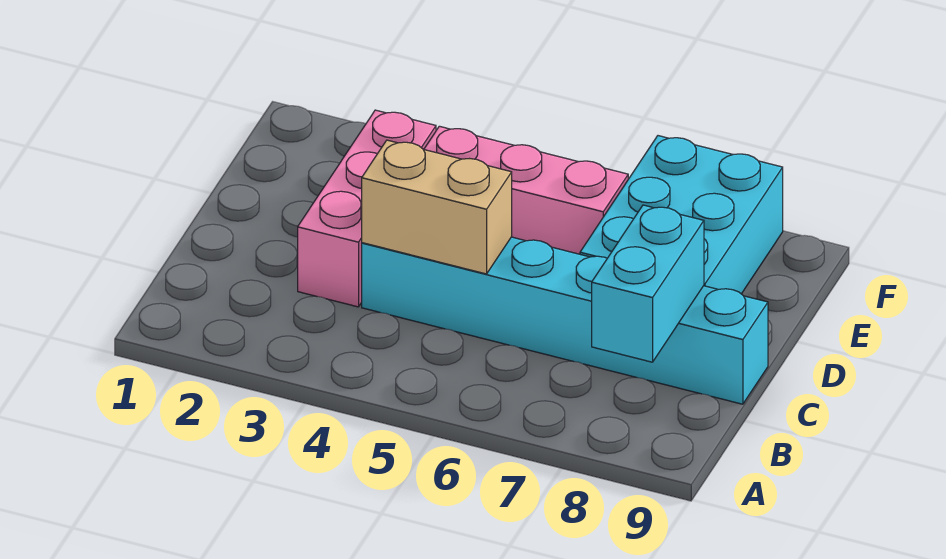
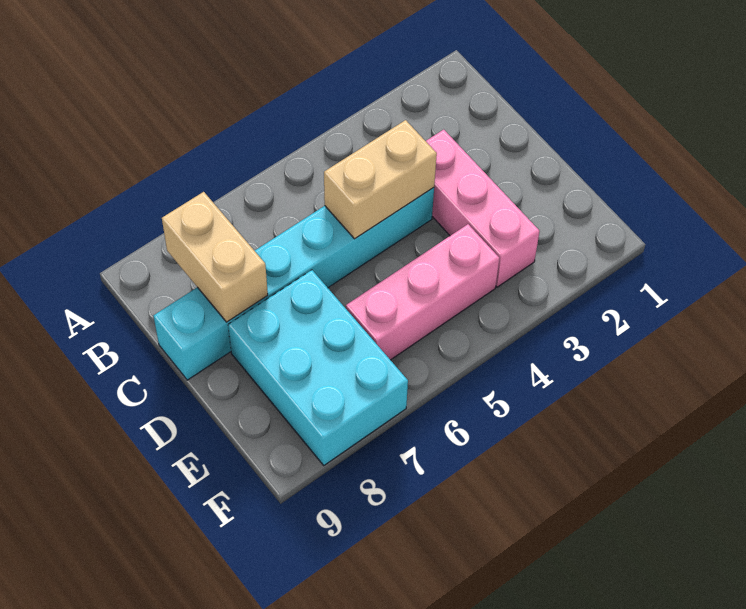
cyan brick B8:C8 level 2 -> tan brick B8:C8 level 2

